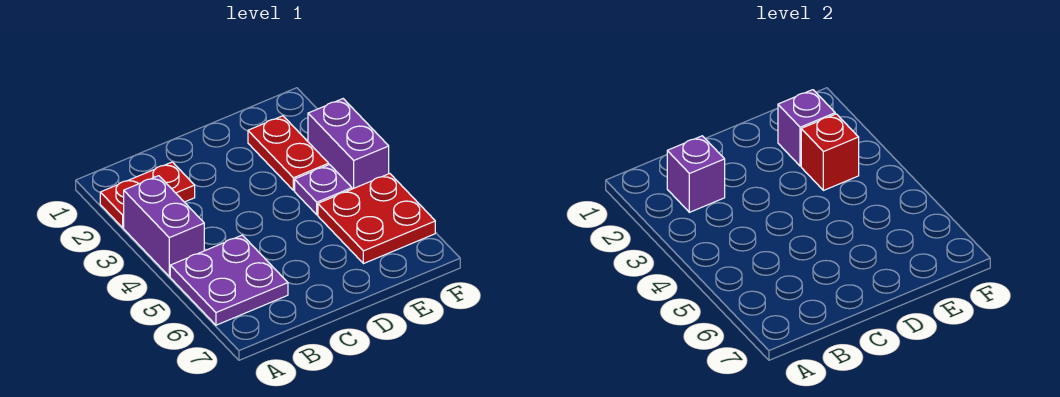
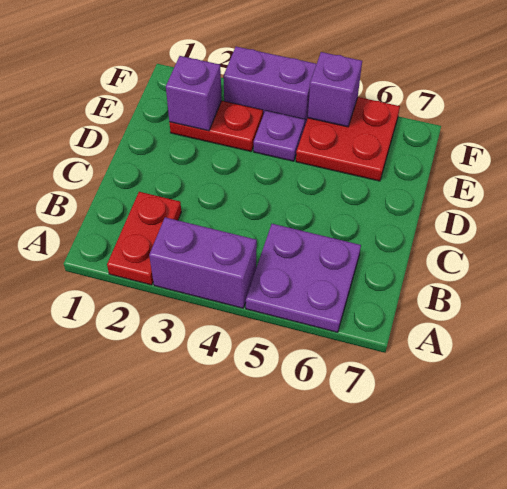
purple brick B2 level 2 -> purple brick F5 level 2
red brick E3 level 2 -> none

